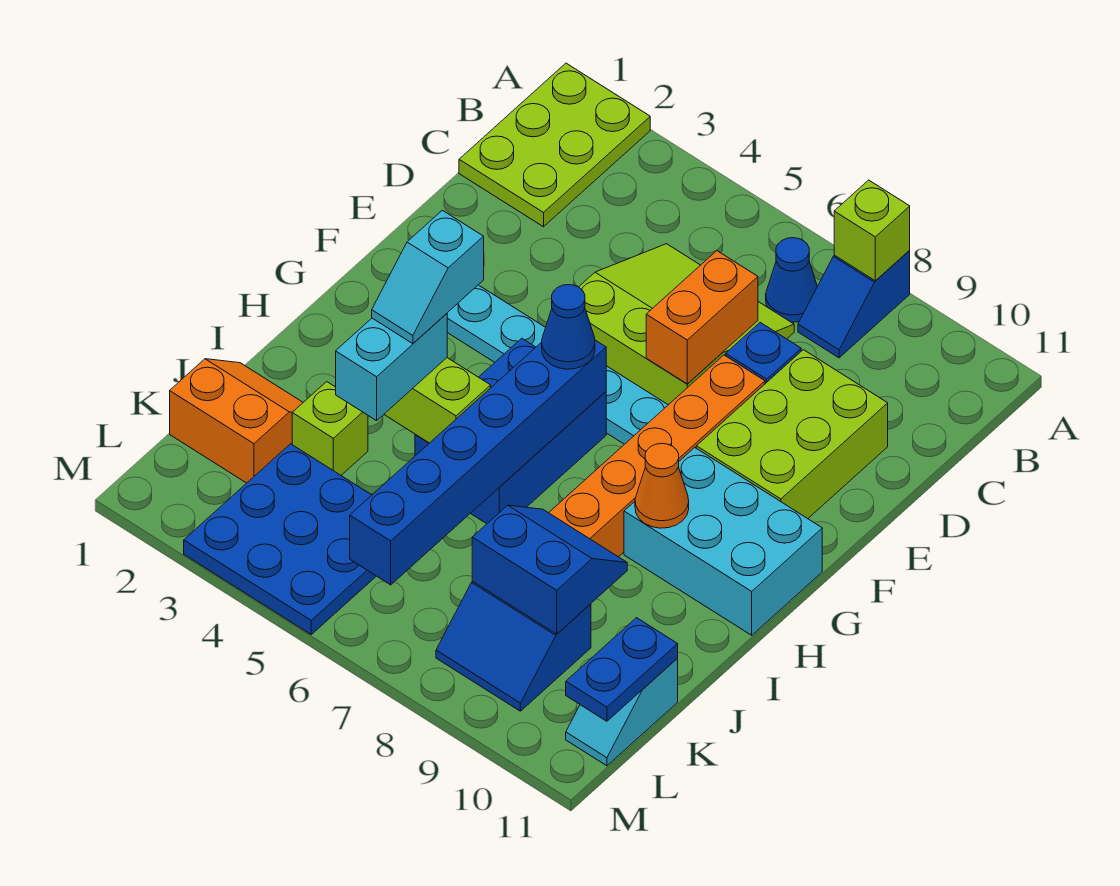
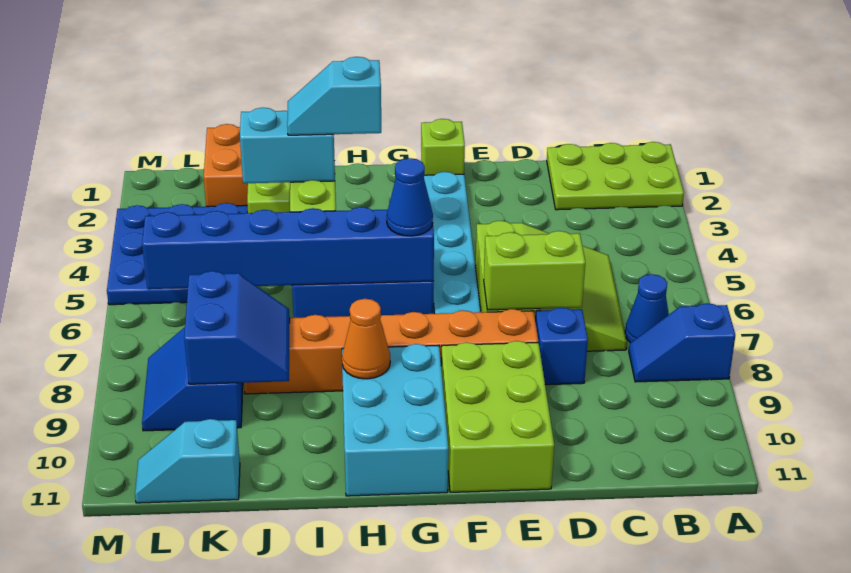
lime brick A8 level 2 -> lime brick F1 level 1
orange brick D7:E7 level 2 -> lime brick D7:E7 level 2
lime brick D9:F10 level 1 -> lime brick E9:F11 level 1
blue plate K11:L11 level 2 -> none

